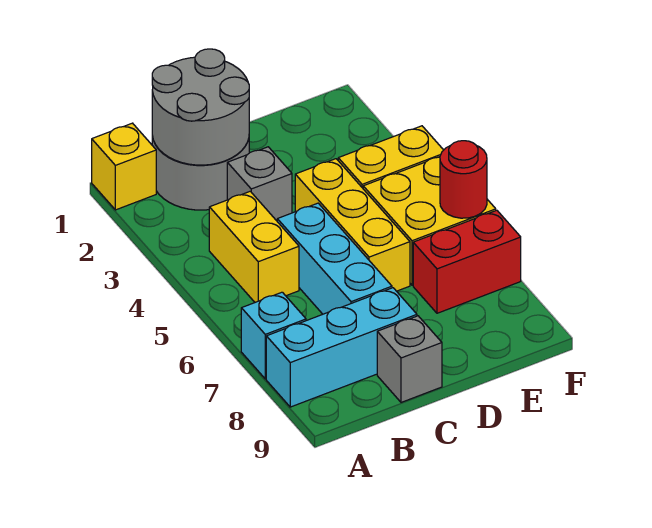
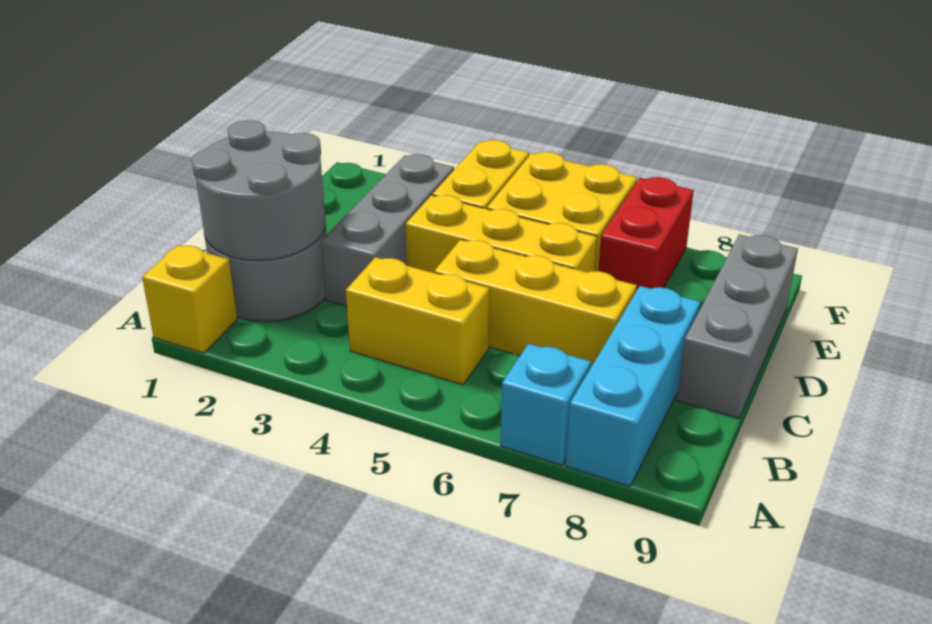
grey brick C3 level 1 -> grey brick C3:E3 level 1
cyan brick C5:C7 level 1 -> yellow brick C5:C7 level 1
grey brick C9 level 1 -> grey brick C9:E9 level 1
red round brick F6 level 2 -> none

